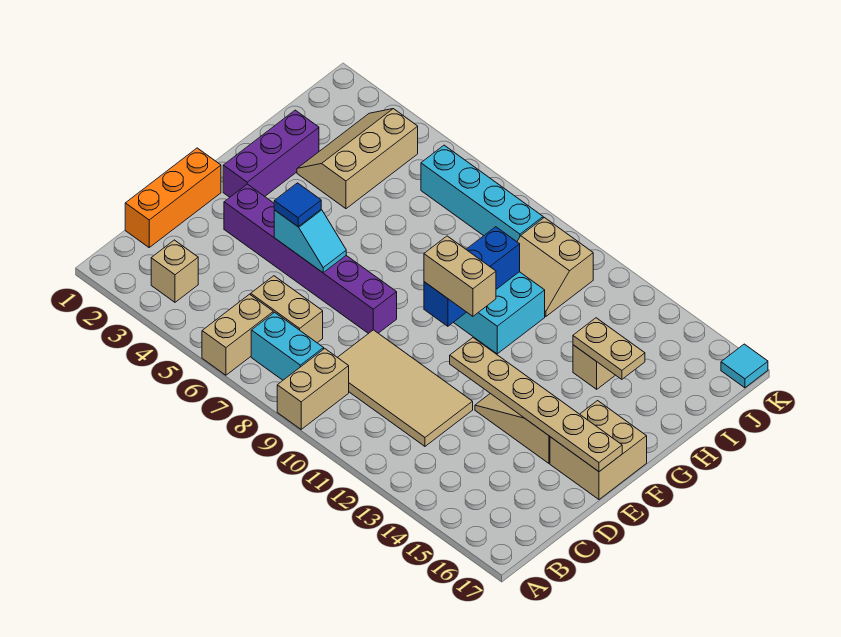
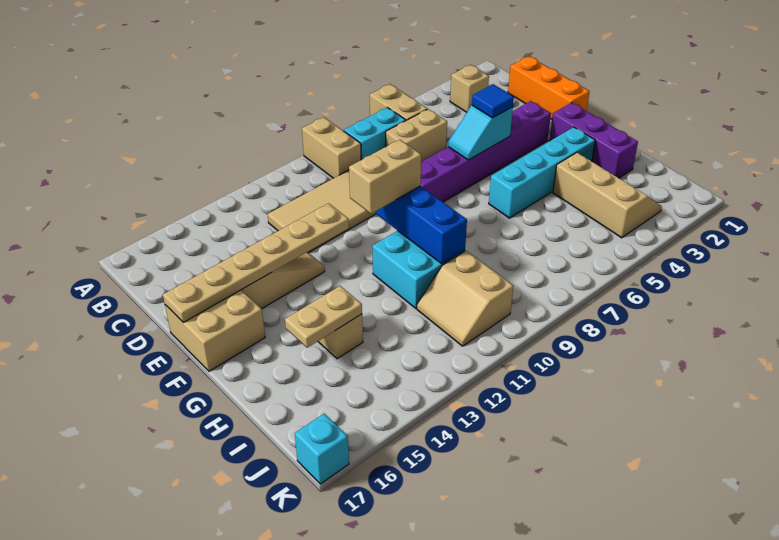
tan slope I10:J11 level 1 top J -> tan slope I10:J11 level 1 top 10
cyan brick J6:J9 level 1 -> cyan brick G3:G6 level 1
cyan tile K17 level 1 -> cyan brick K17 level 1

